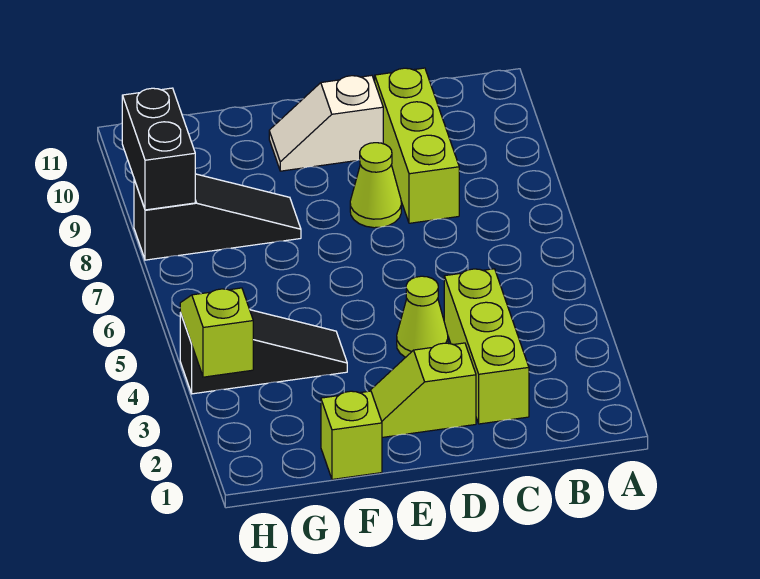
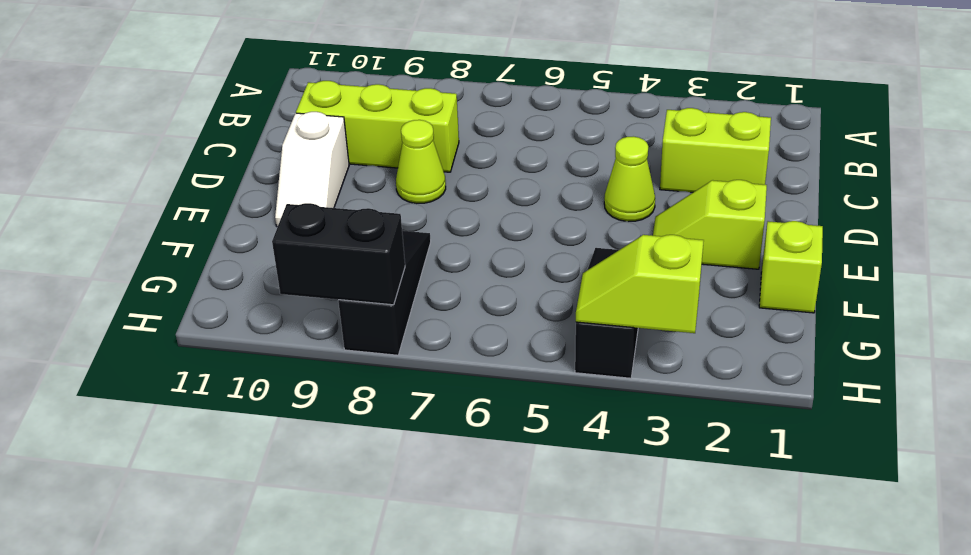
lime brick C2:C4 level 1 -> lime brick C2:C3 level 1
lime slope D2:E2 level 1 top D -> lime slope E2:E3 level 1 top 2

